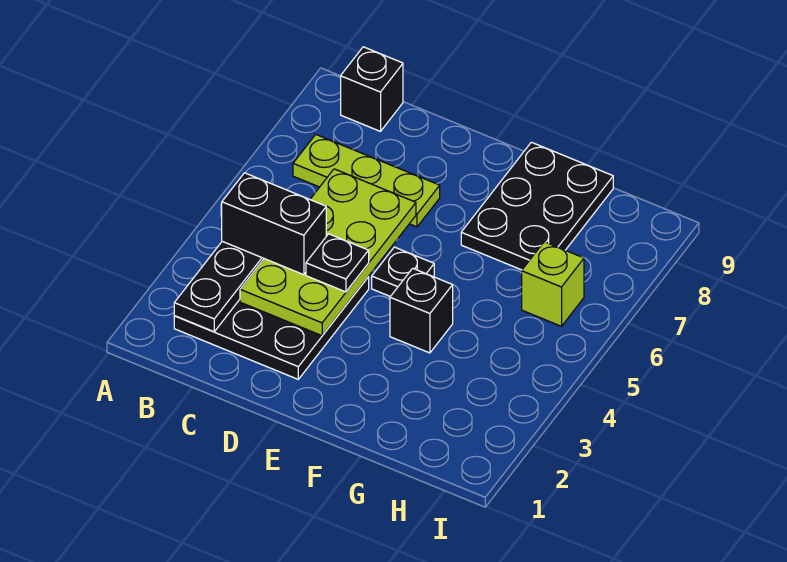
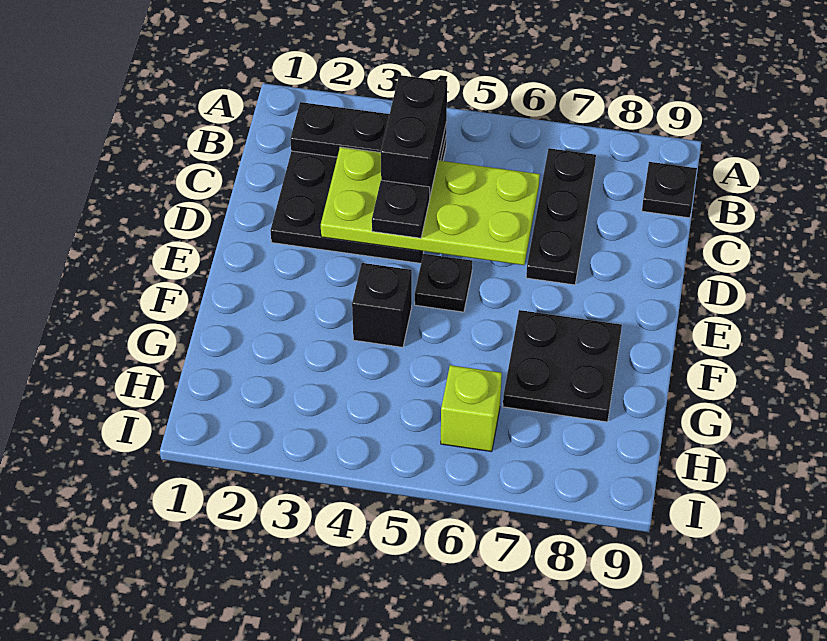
lime plate B7:D7 level 1 -> black plate B7:D7 level 1
black brick B9 level 1 -> black plate B9 level 1
black plate F7:G9 level 1 -> black plate F7:G8 level 1

